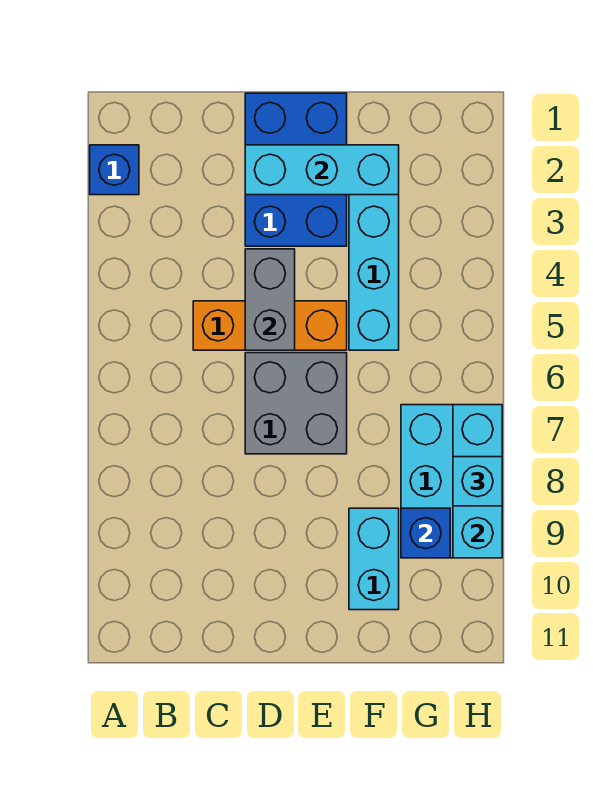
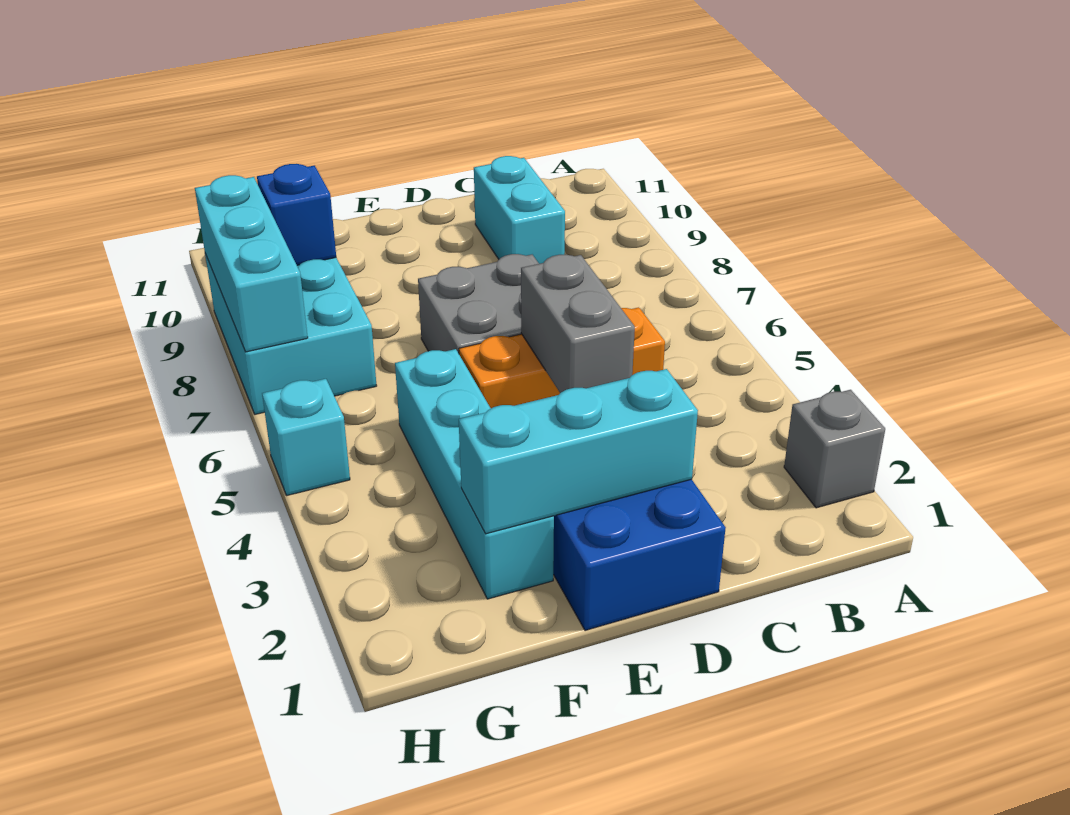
blue brick A2 level 1 -> grey brick A2 level 1
cyan brick F9:F10 level 1 -> cyan brick C9:C10 level 1
cyan brick H8 level 3 -> cyan brick H5 level 1

